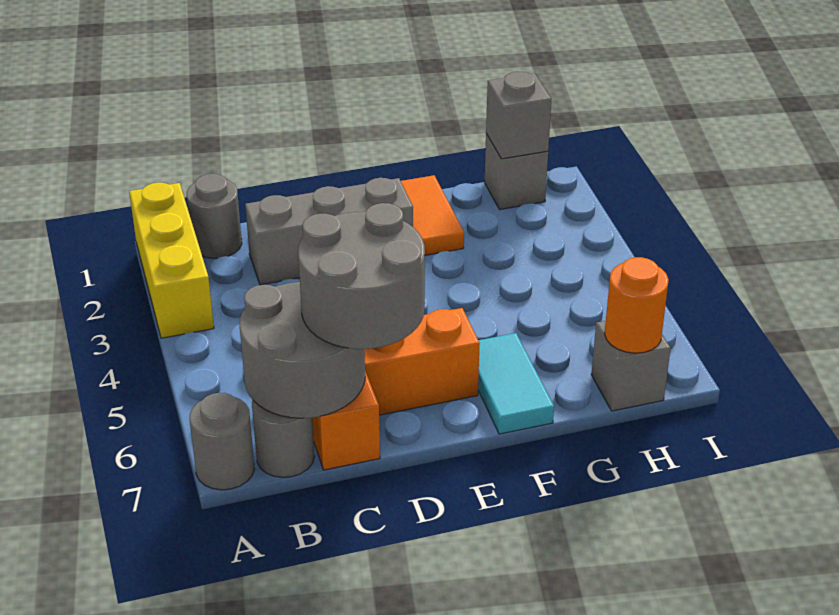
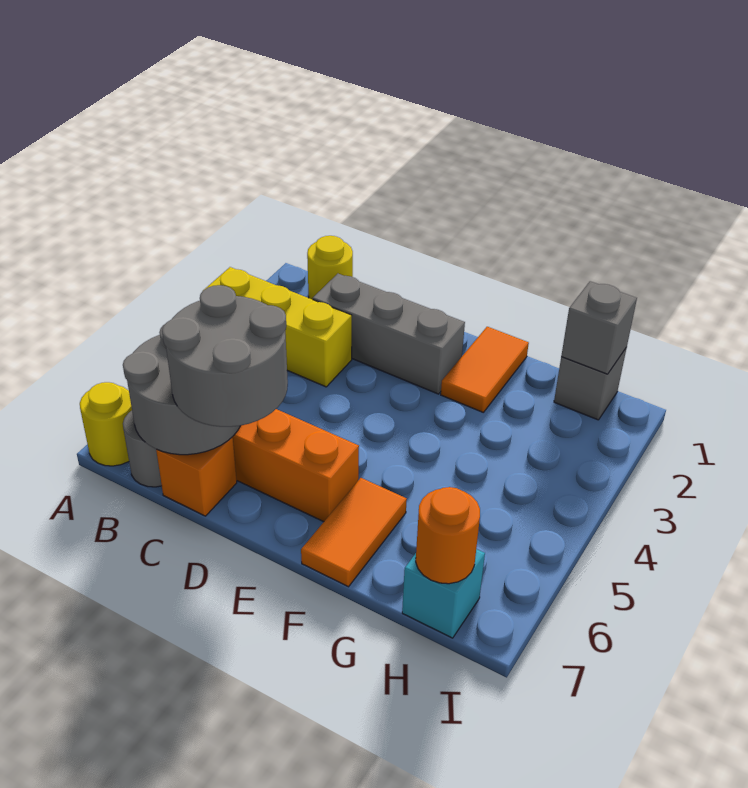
yellow brick A1:A3 level 1 -> yellow brick A3:C3 level 1
grey round brick A7 level 1 -> yellow round brick A7 level 1
grey round brick B1 level 1 -> yellow round brick B1 level 1
cyan tile F6:F7 level 1 -> orange tile F6:F7 level 1
grey brick H7 level 1 -> cyan brick H7 level 1

